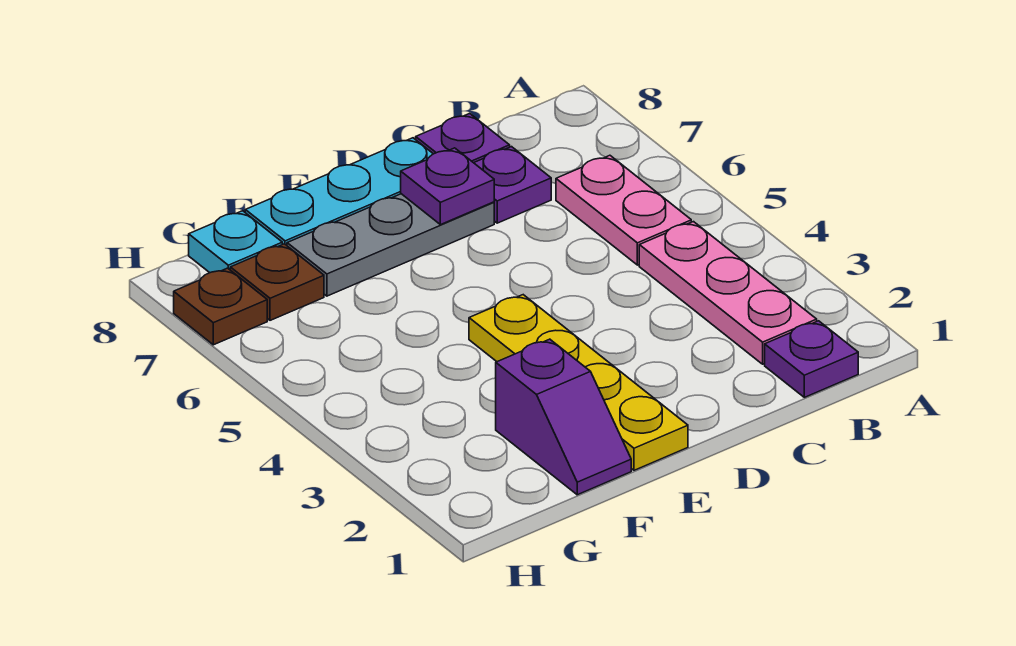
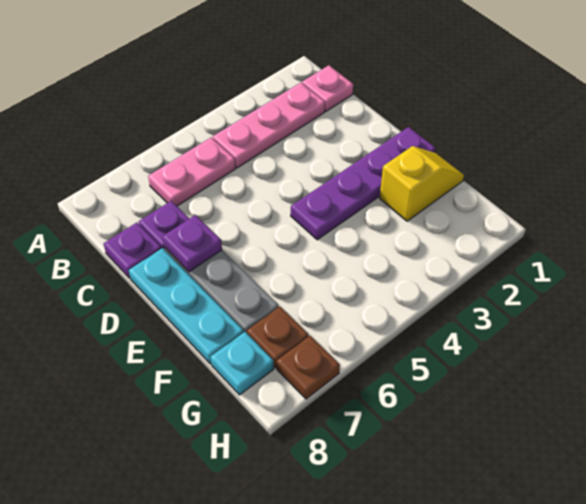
purple plate B1 level 1 -> pink plate B1 level 1
yellow plate E1:E4 level 1 -> purple plate E1:E4 level 1
purple slope F1:F2 level 1 top 2 -> yellow slope F1:F2 level 1 top 2

